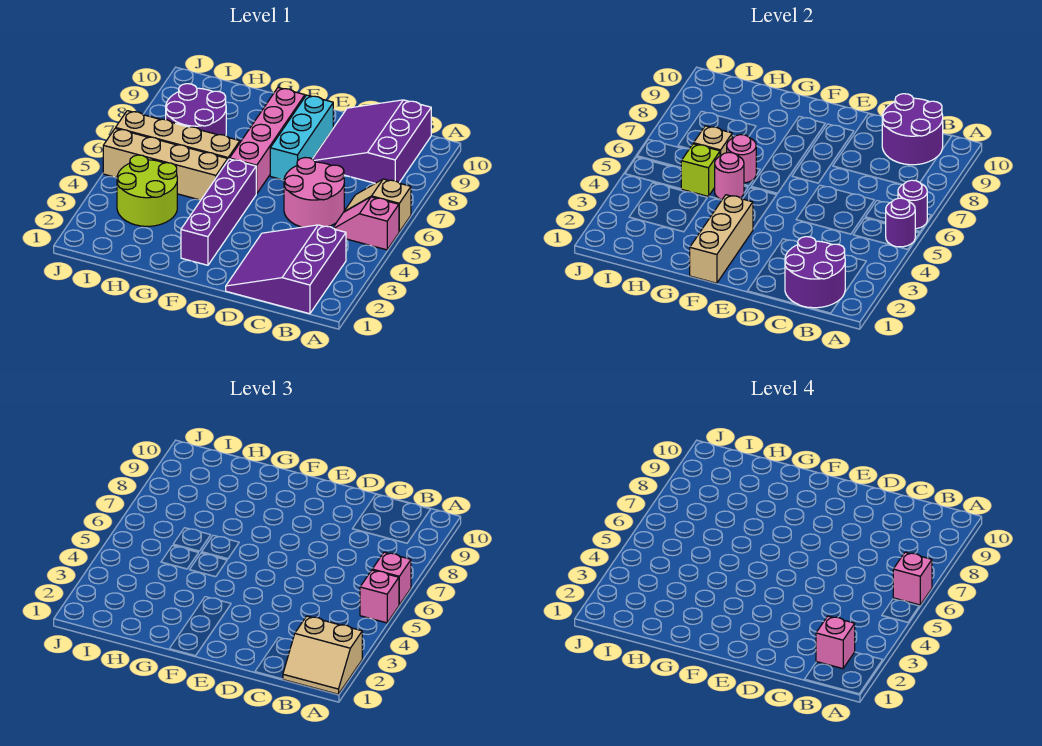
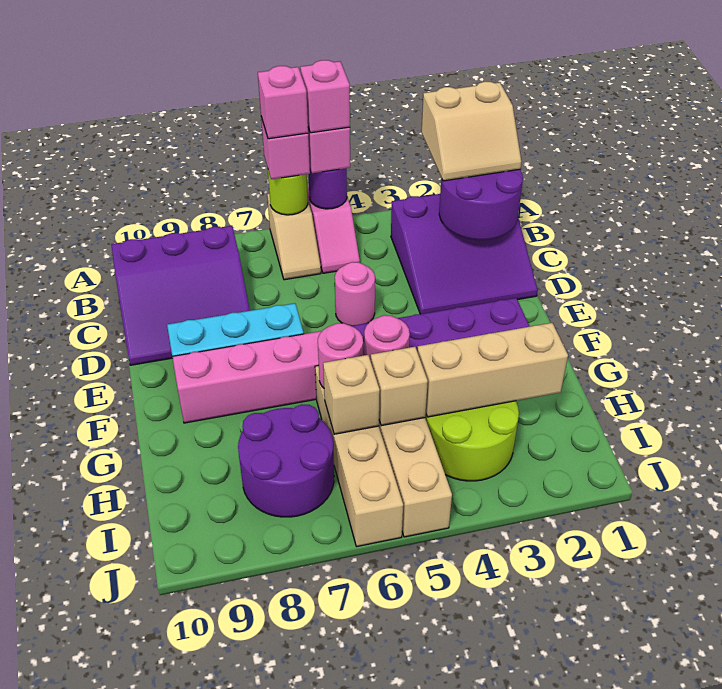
tan slope A1:B2 level 3 top 2 -> tan slope A1:B2 level 3 top A
purple round brick A6 level 2 -> lime round brick A6 level 2
pink brick B2 level 4 -> pink brick A5 level 4
purple round brick B9:C10 level 2 -> none
pink round brick C5:D6 level 1 -> pink round brick D5 level 1
tan brick F1:F3 level 2 -> tan brick H2:H4 level 2
lime brick H5 level 2 -> tan brick H5 level 2

